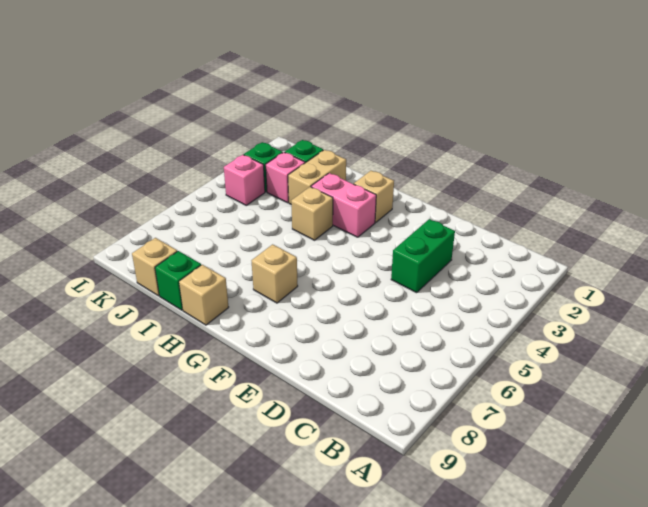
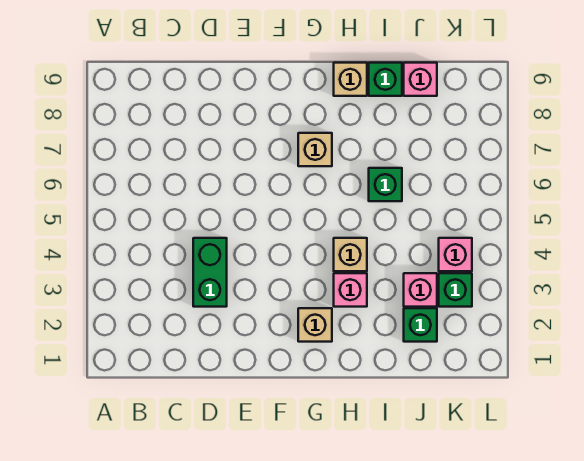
pink brick G3:H3 level 1 -> pink brick H3 level 1
tan brick I2:I3 level 1 -> none
none -> green brick I6 level 1
tan brick J9 level 1 -> pink brick J9 level 1

